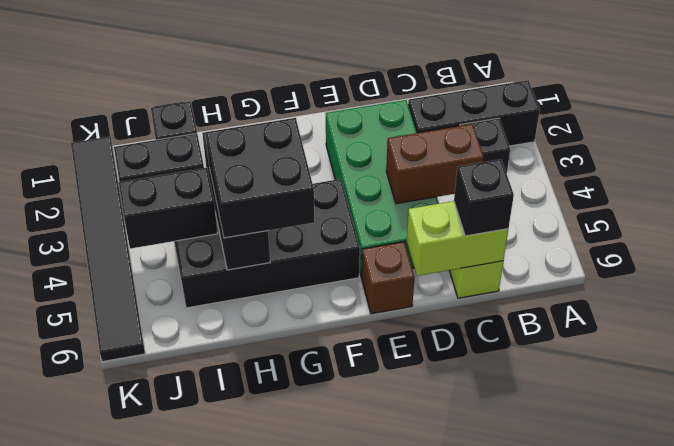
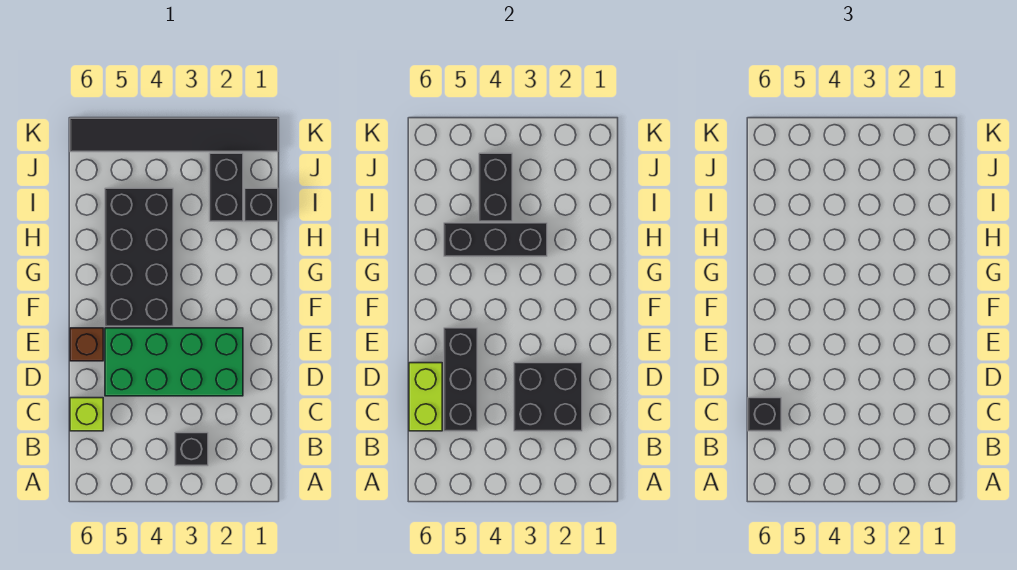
black brick A2:C2 level 1 -> black brick C5:E5 level 2
brown brick C4:D4 level 2 -> none
black brick G4:H5 level 3 -> black brick C2:D3 level 2

